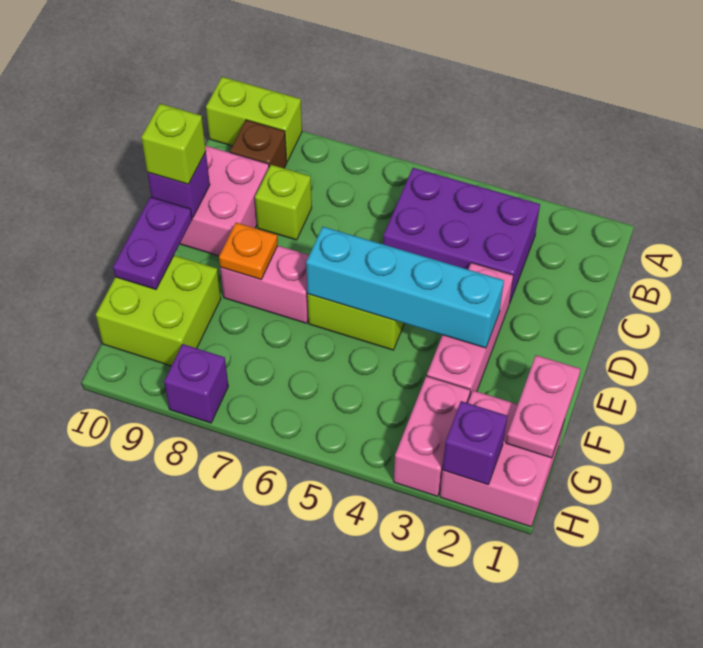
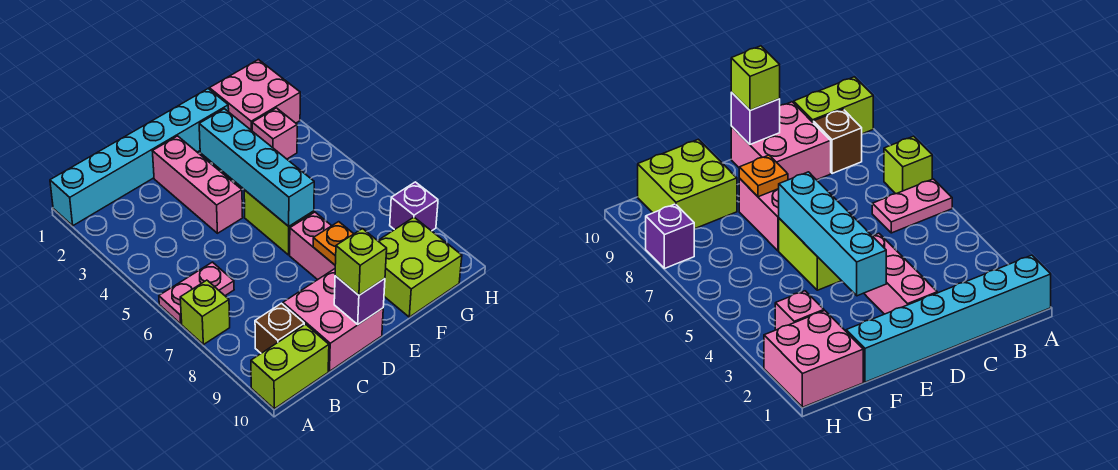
none -> cyan brick A1:F1 level 1
lime brick A9:A10 level 1 -> lime brick A10:B10 level 1
purple brick B3:C5 level 1 -> none
lime brick C8 level 1 -> lime brick A7 level 1
pink brick D3:F3 level 1 -> pink brick D2:D4 level 1
purple plate E10:F10 level 2 -> none
pink plate F1:G1 level 2 -> pink plate A6:B6 level 1
pink brick G3:H3 level 1 -> pink brick G3 level 1
purple brick H2 level 2 -> none

